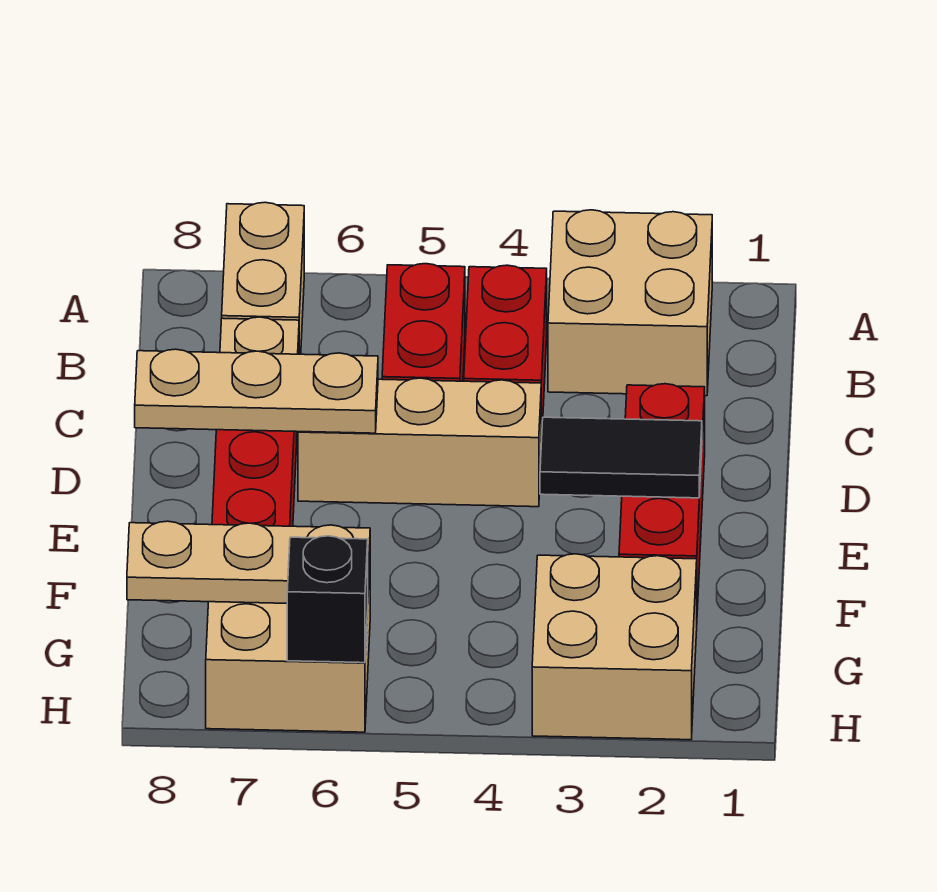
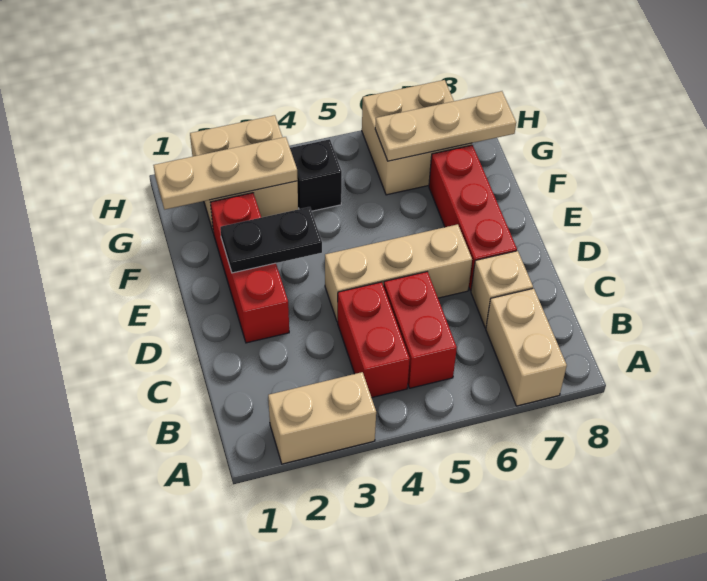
tan brick A2:B3 level 1 -> tan brick A2:A3 level 1
tan plate D6:D8 level 2 -> tan plate G1:G3 level 2
black tile E2:E3 level 2 -> black plate E2:E3 level 2
black brick H6 level 2 -> black brick G4 level 1

